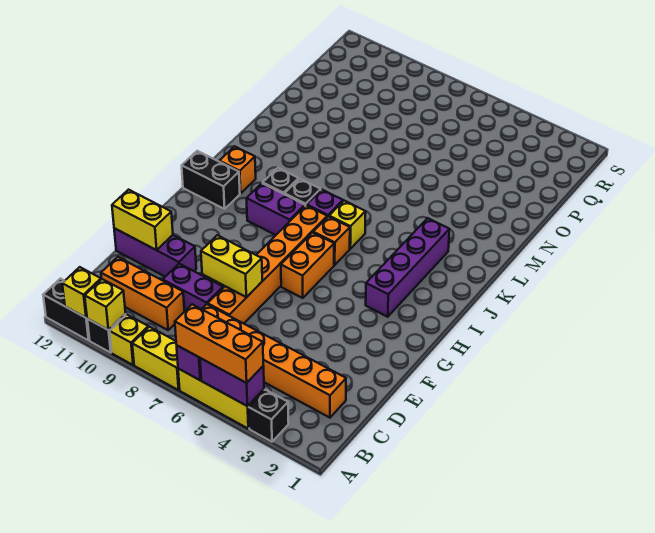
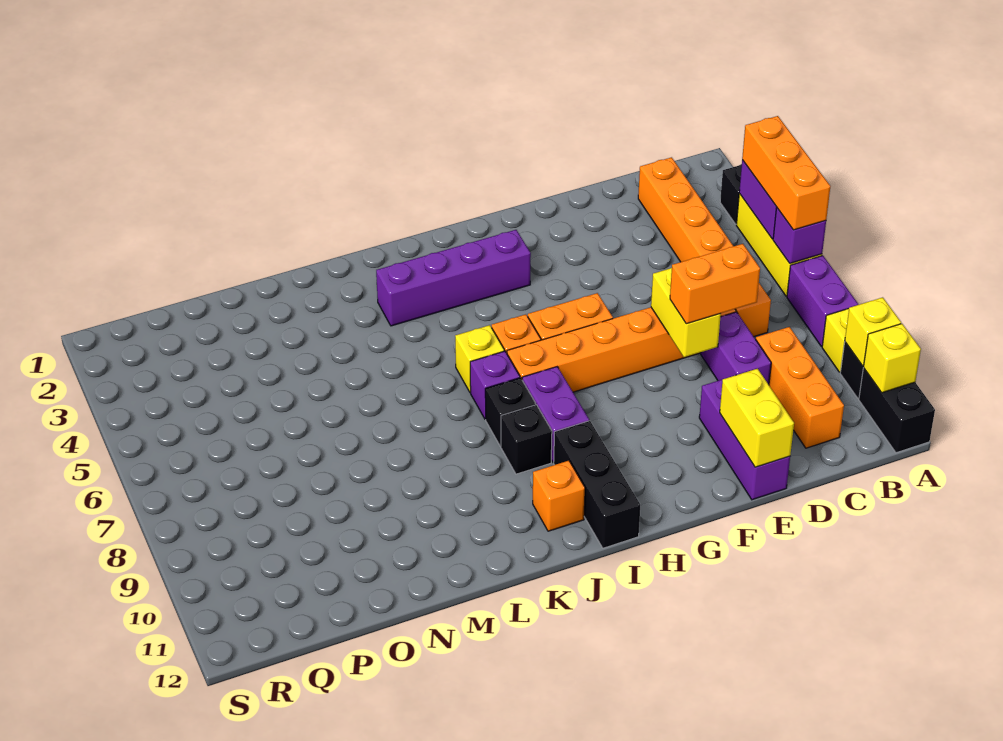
yellow brick A7:A8 level 1 -> purple brick A7:A8 level 1
none -> orange brick D8:E8 level 3
black brick I11:I12 level 1 -> black brick I10:I12 level 1

